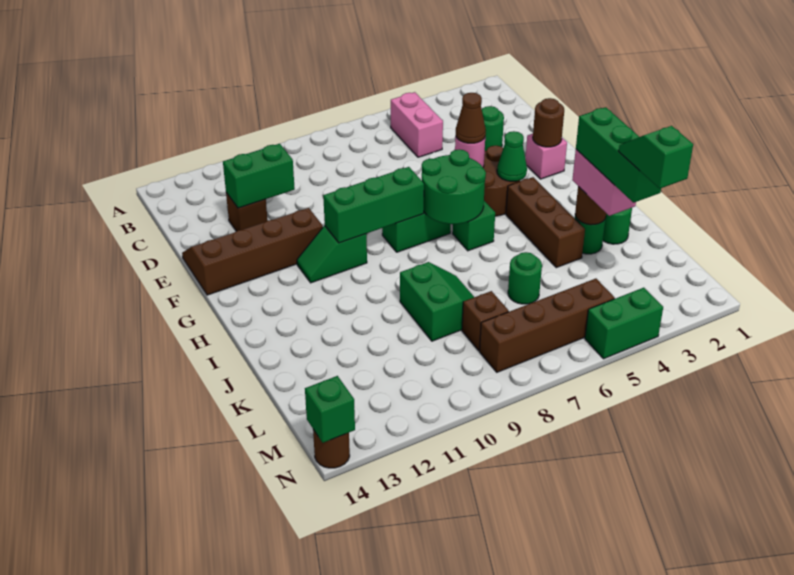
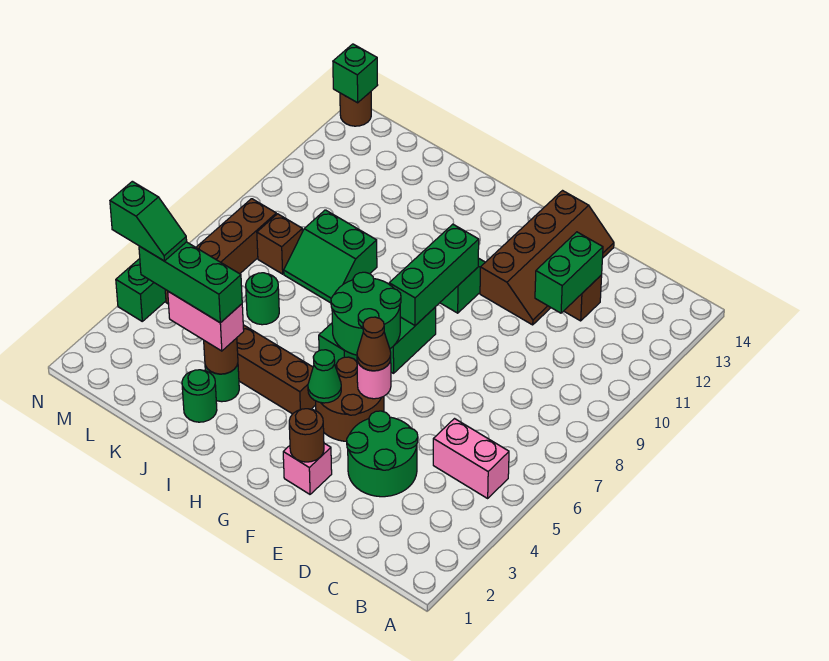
green round brick D3 level 1 -> green round brick D3:E4 level 1

